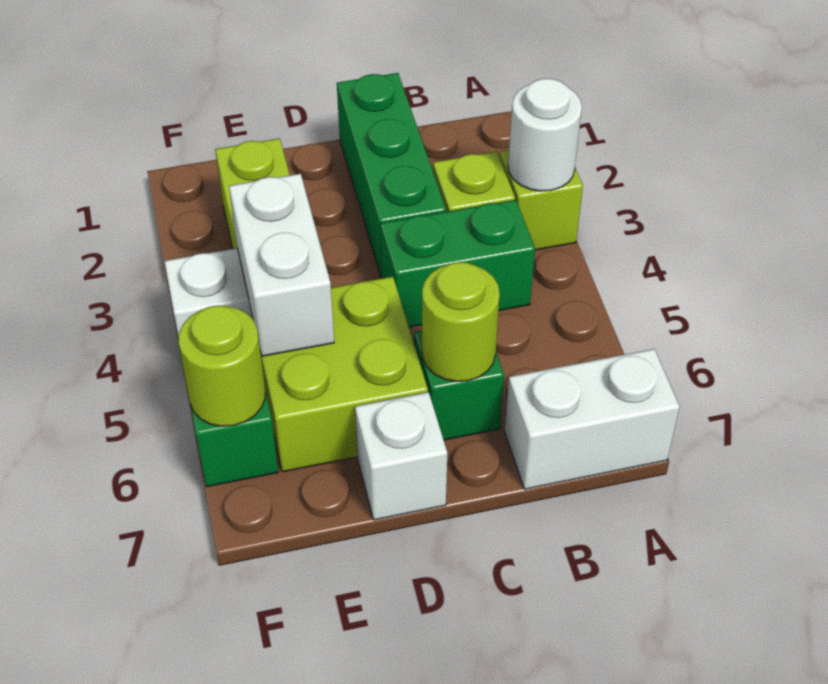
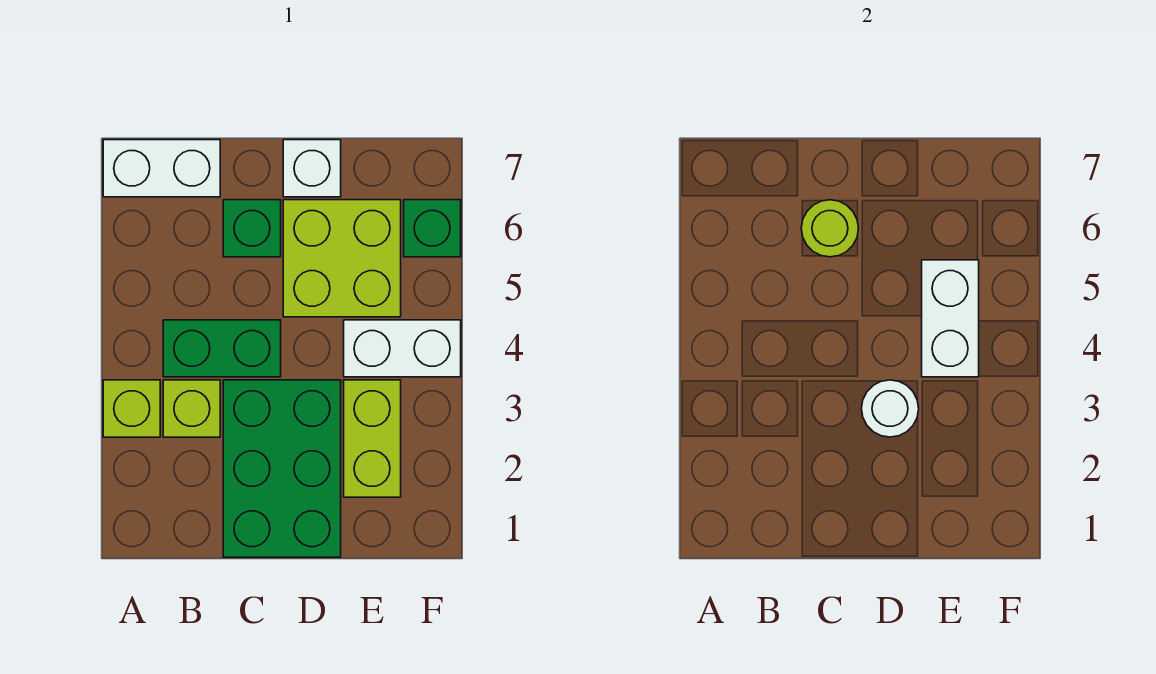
white round brick A3 level 2 -> white round brick D3 level 2
green brick C1:C3 level 1 -> green brick C1:D3 level 1
lime round brick F6 level 2 -> none

